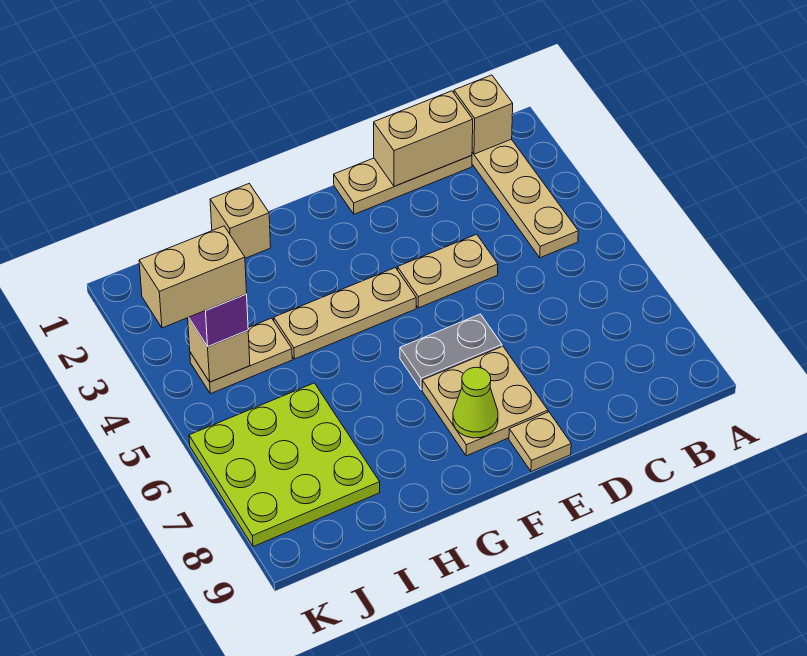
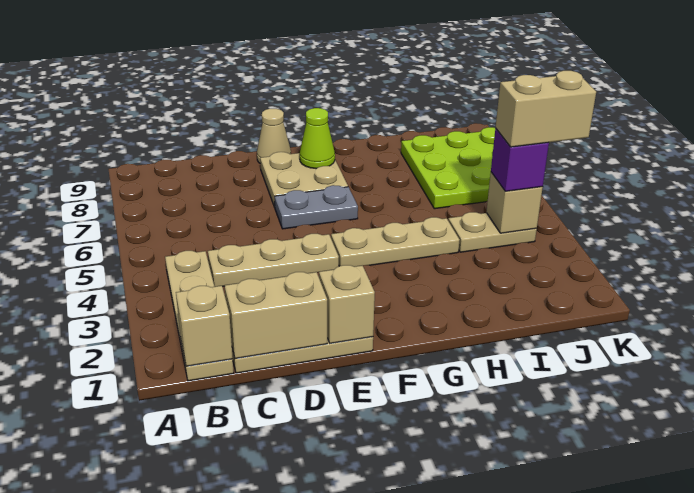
tan plate D4:E4 level 1 -> tan plate C4:E4 level 1
tan plate E9 level 1 -> tan cone E9 level 1
tan brick H1 level 1 -> tan brick E1 level 2

